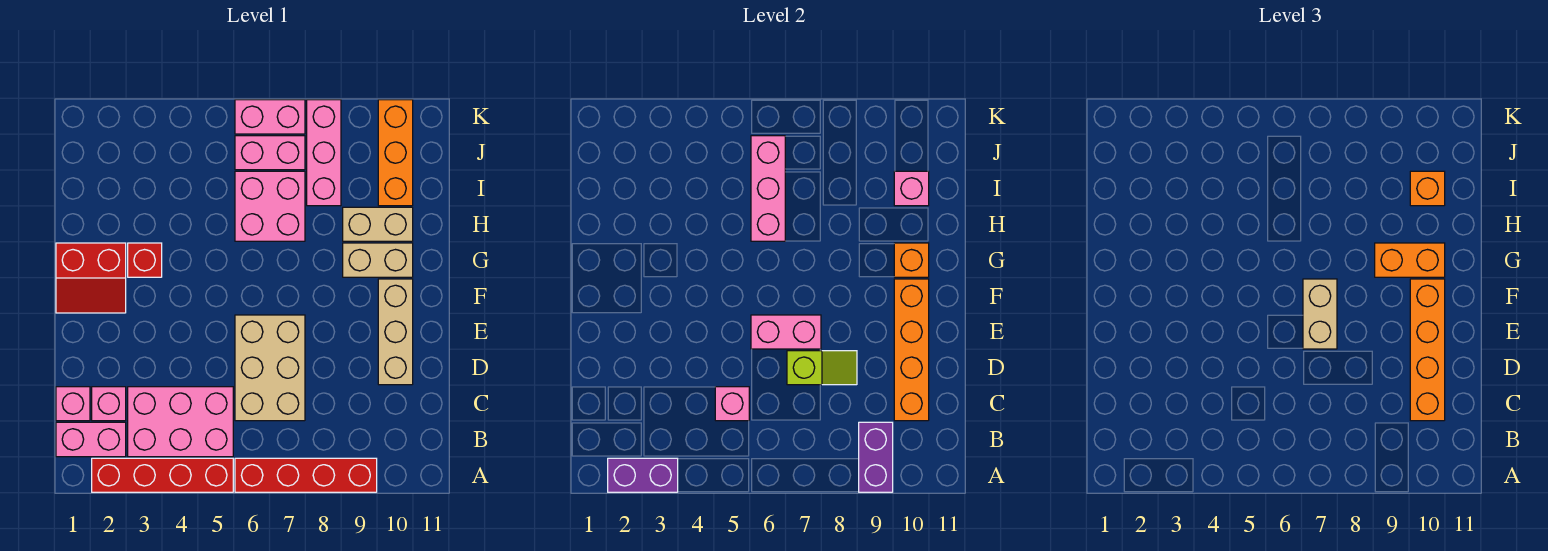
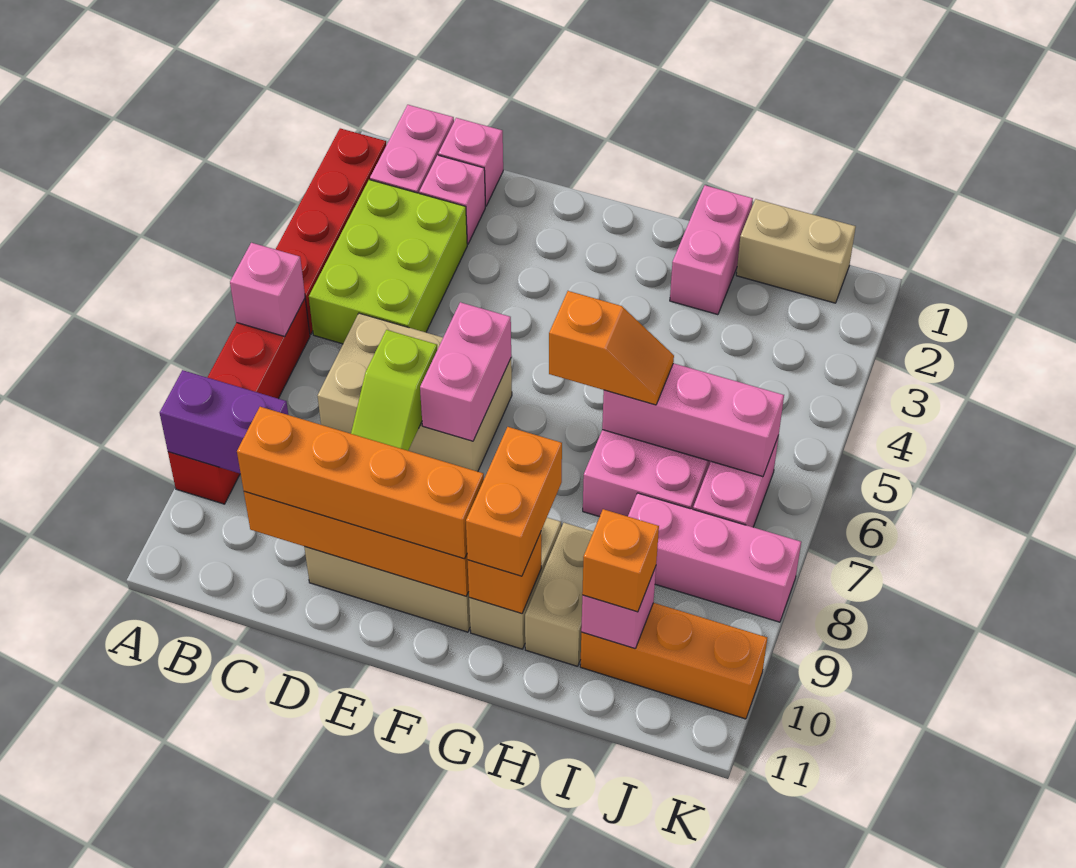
purple brick A2:A3 level 2 -> none
pink brick B3:C5 level 1 -> lime brick B3:C5 level 1
pink brick C5 level 2 -> pink brick A6 level 2
tan brick E7:F7 level 3 -> tan brick I1:J1 level 1
red slope F1:G2 level 1 top G -> none
red brick G3 level 1 -> none
none -> orange slope G6:H6 level 3 top G
pink brick K6:K7 level 1 -> pink brick H1:H2 level 1

